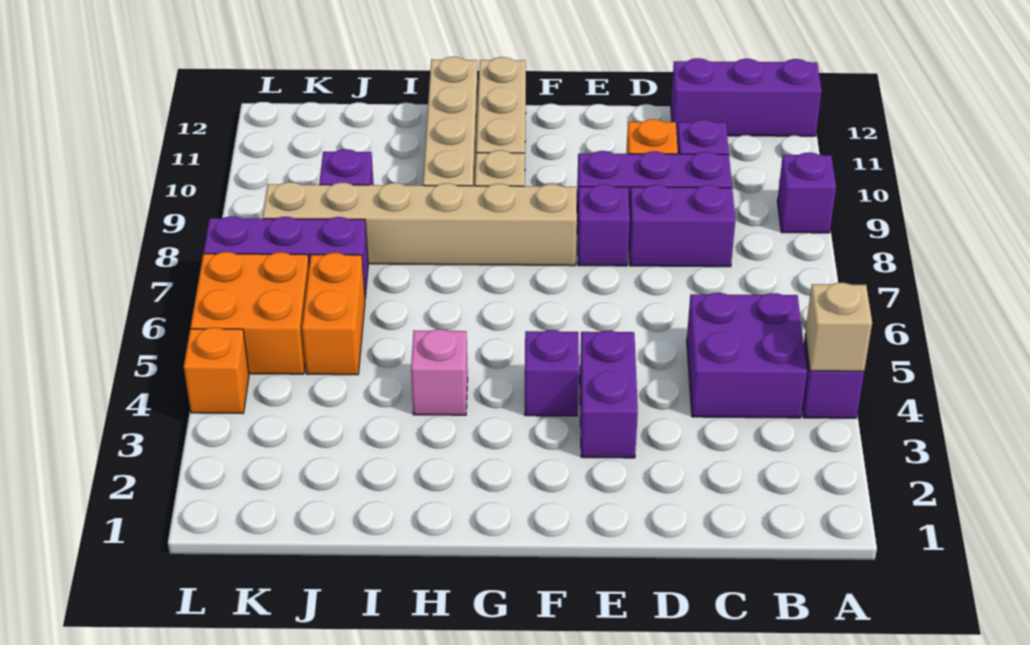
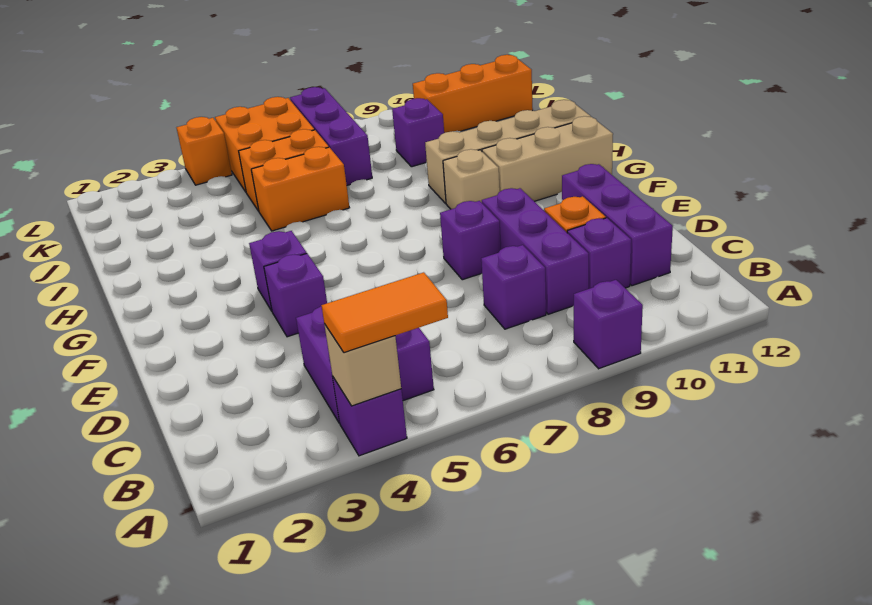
none -> orange tile A4:A5 level 3
purple brick A12:C12 level 1 -> purple brick C11:E11 level 1
purple brick C8:D8 level 1 -> purple brick C8 level 1
purple brick E3:E4 level 1 -> purple brick E4 level 1
tan brick F8:K8 level 1 -> none
pink brick H4 level 1 -> none
none -> orange brick I5:I6 level 1
none -> orange brick K10:K12 level 1

